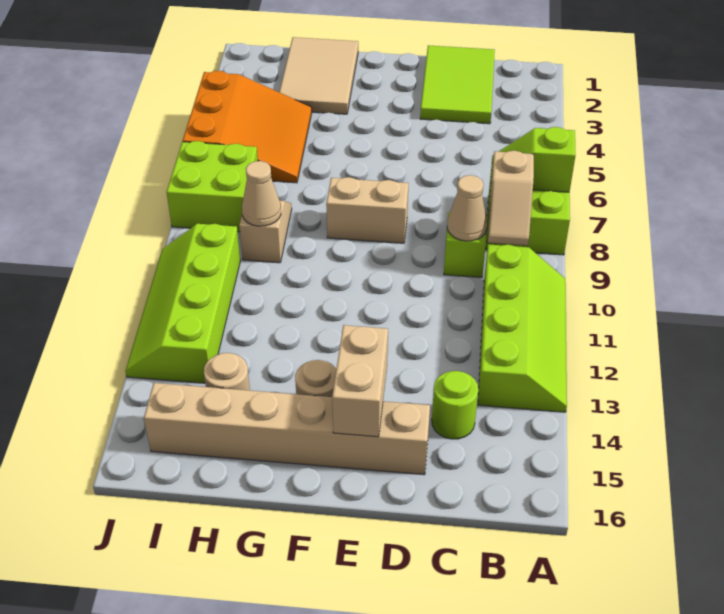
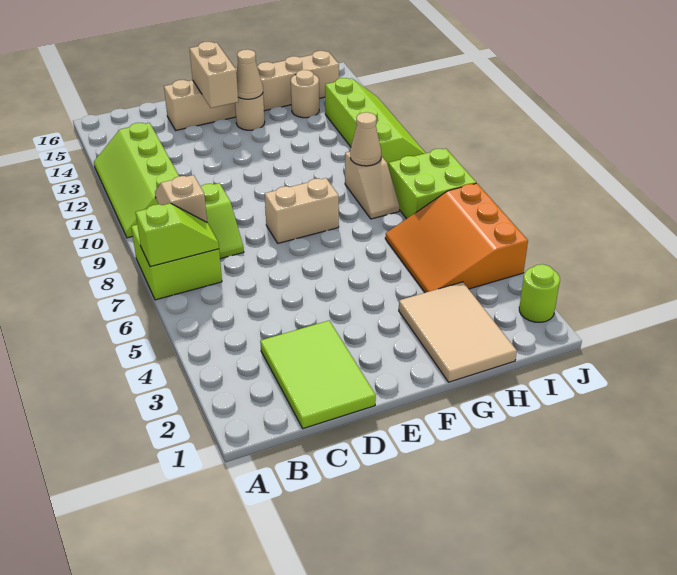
tan cone C9 level 2 -> tan cone F14 level 2
lime round brick C14 level 1 -> lime round brick J2 level 1

